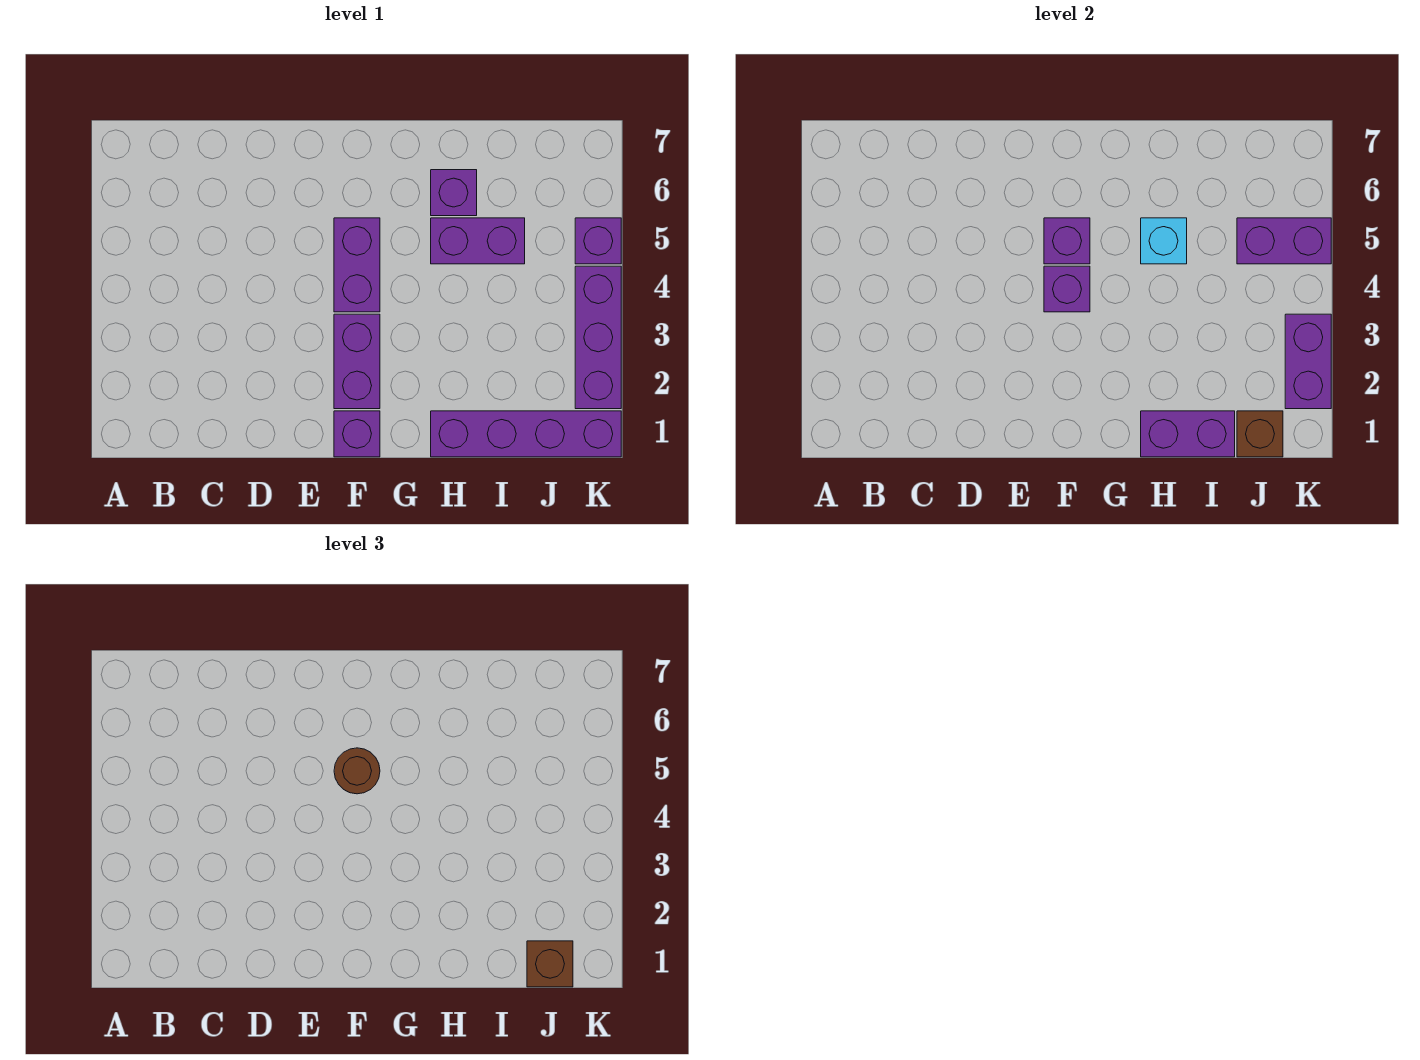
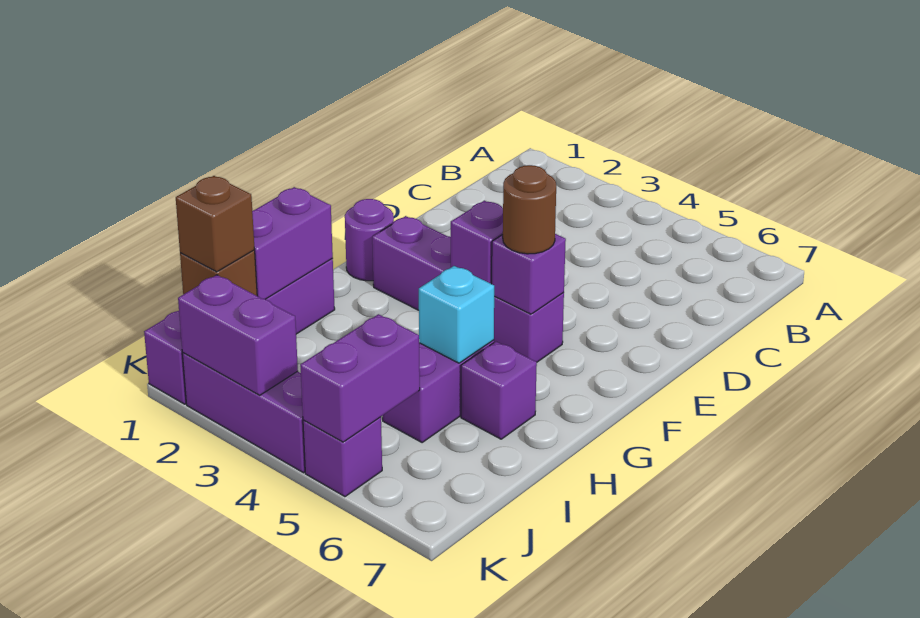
purple brick F1 level 1 -> purple round brick F1 level 1

